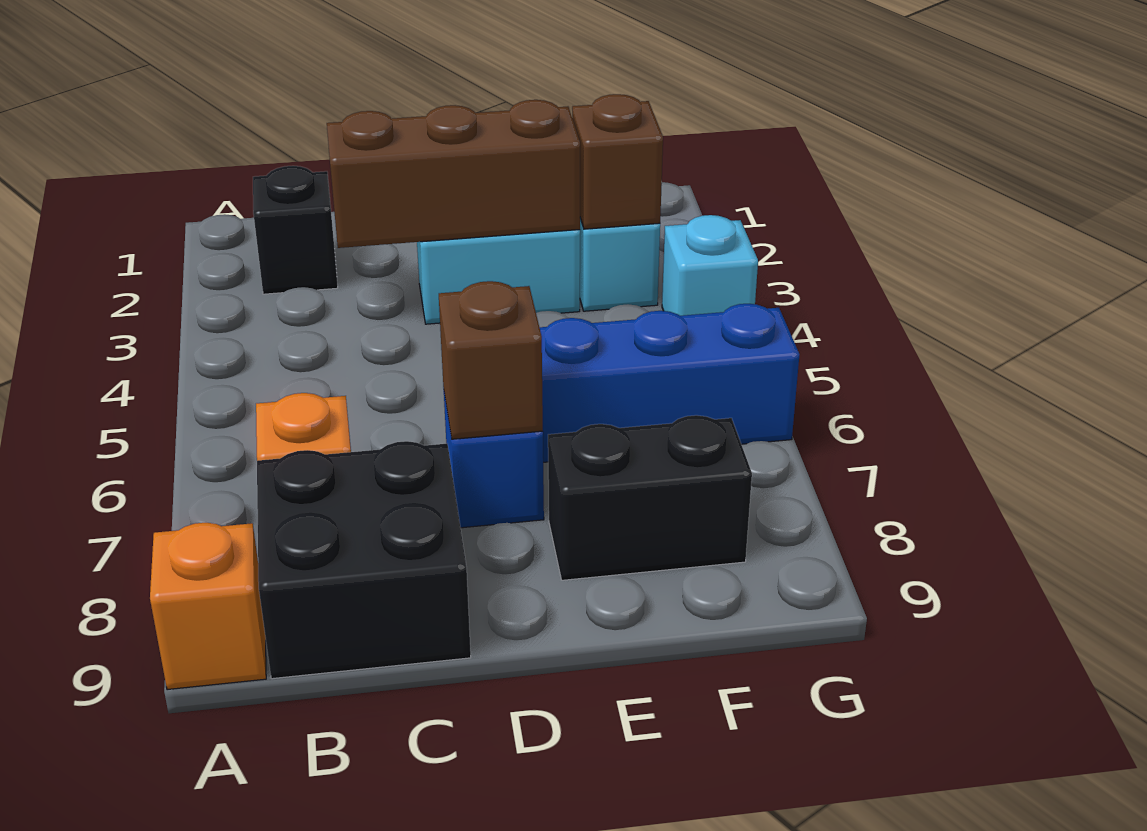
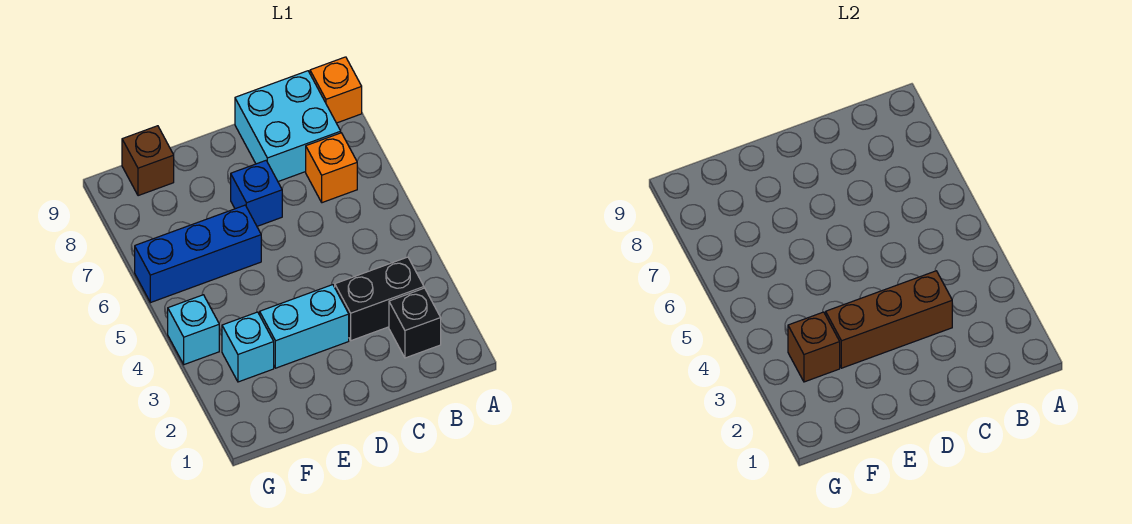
black brick B8:C9 level 1 -> cyan brick B8:C9 level 1
brown brick D7 level 2 -> brown brick F9 level 1
black brick E8:F8 level 1 -> black brick B3:C3 level 1

